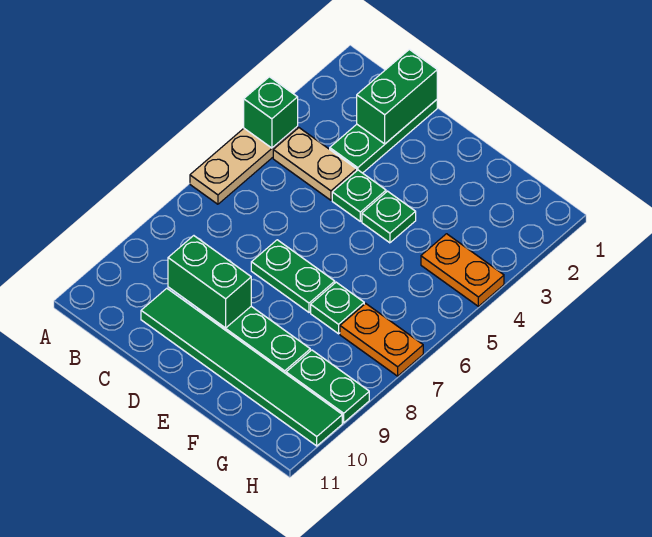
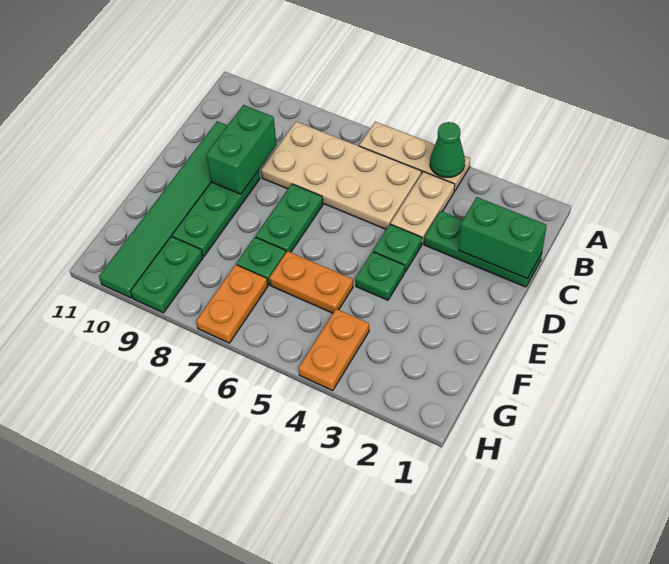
green brick A4 level 2 -> green cone A4 level 2
none -> tan plate B5:C8 level 1
none -> orange plate F5:F6 level 1

